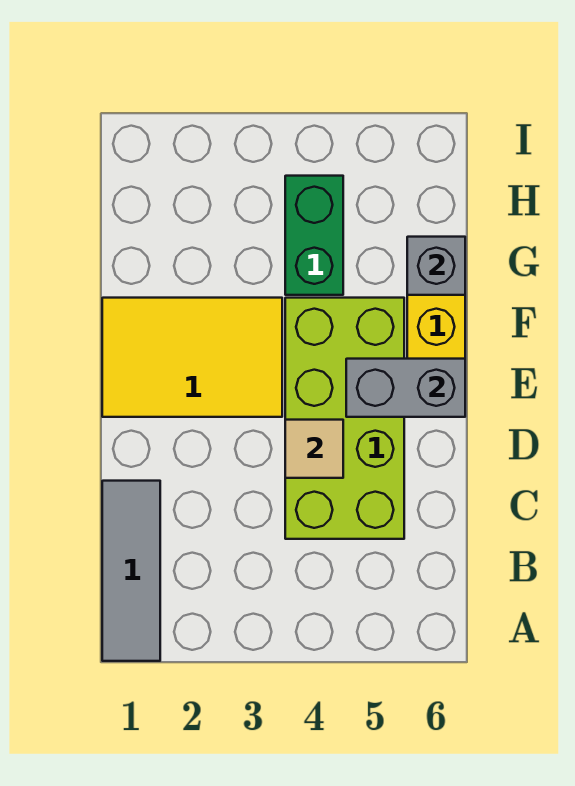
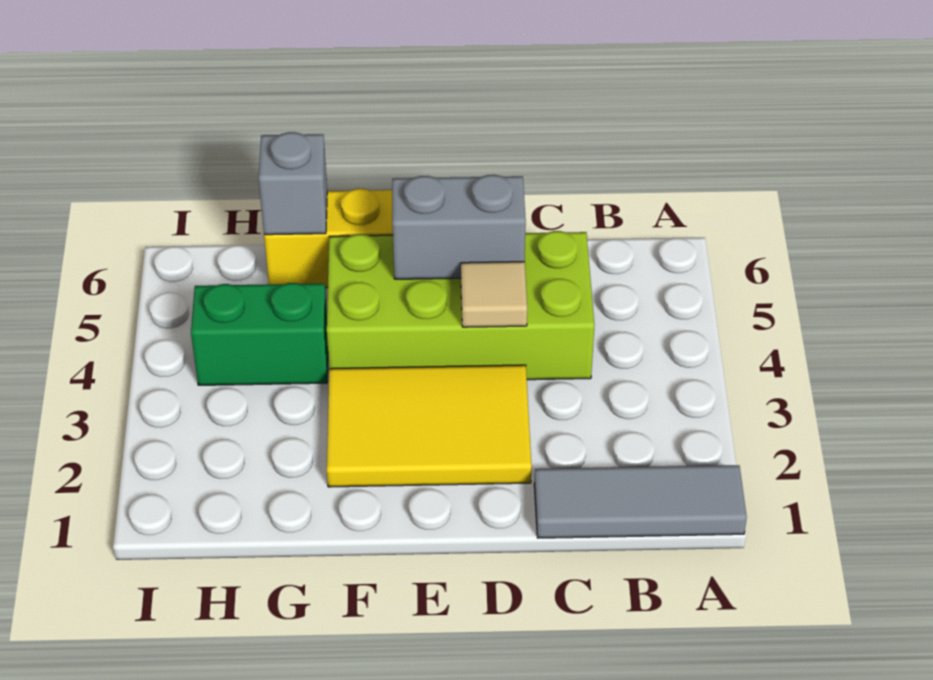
yellow tile E1:F3 level 1 -> yellow tile D2:F3 level 1
grey brick E5:E6 level 2 -> grey brick D5:E5 level 2

